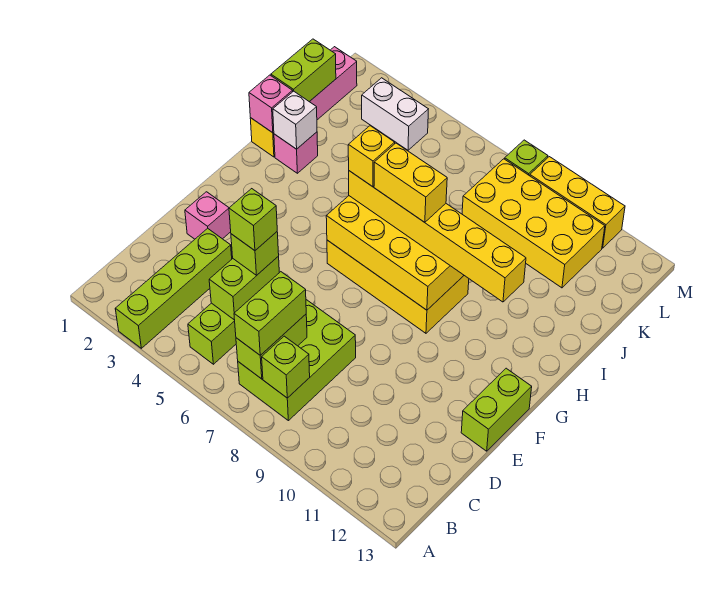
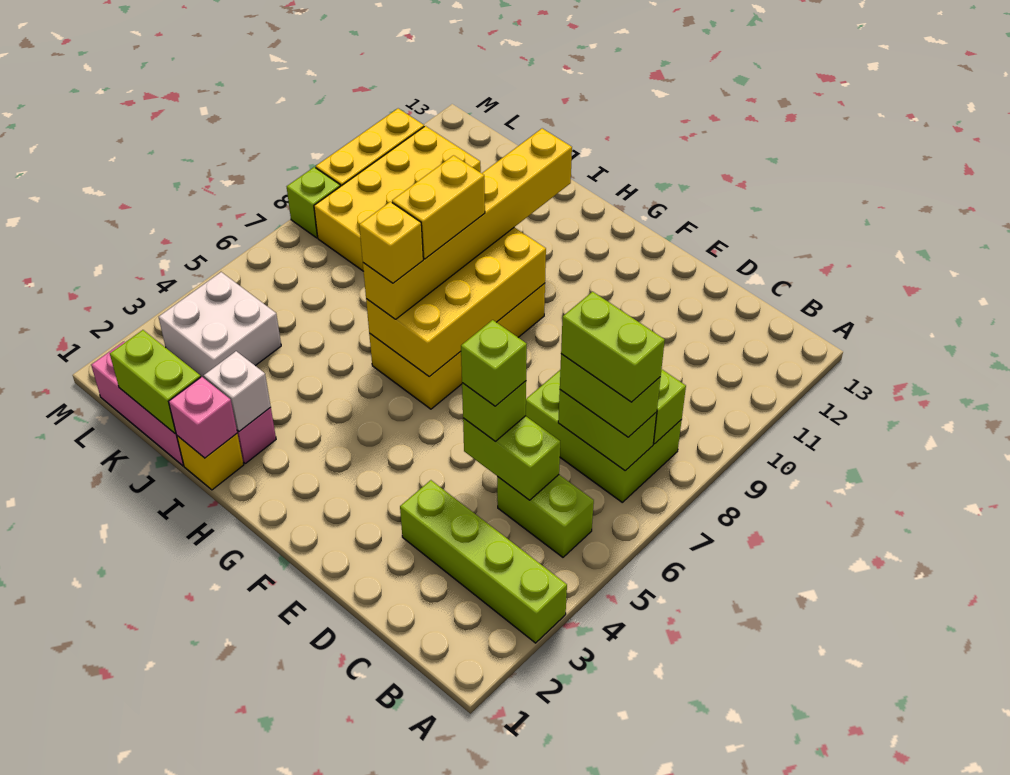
pink brick E2 level 1 -> none
lime brick E13:F13 level 1 -> lime brick B7:C7 level 4
white brick L3:L4 level 1 -> white brick K3:L4 level 1

